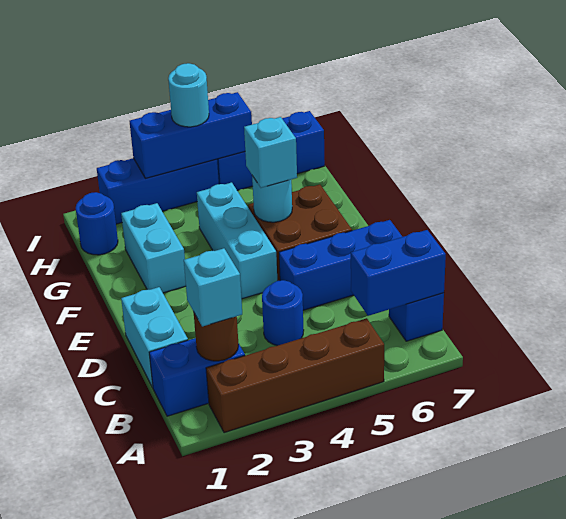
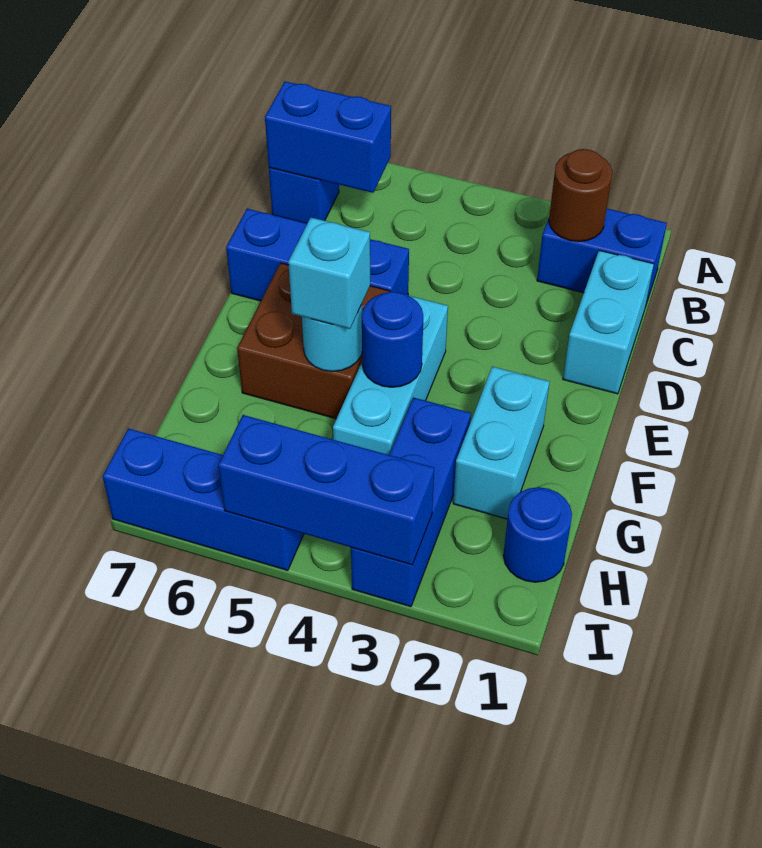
brown brick A2:A5 level 1 -> none
cyan brick B2 level 3 -> none
blue round brick C4 level 1 -> blue round brick F4 level 2
blue brick I2:I4 level 1 -> blue brick G3:I3 level 1
cyan round brick I4 level 3 -> none

